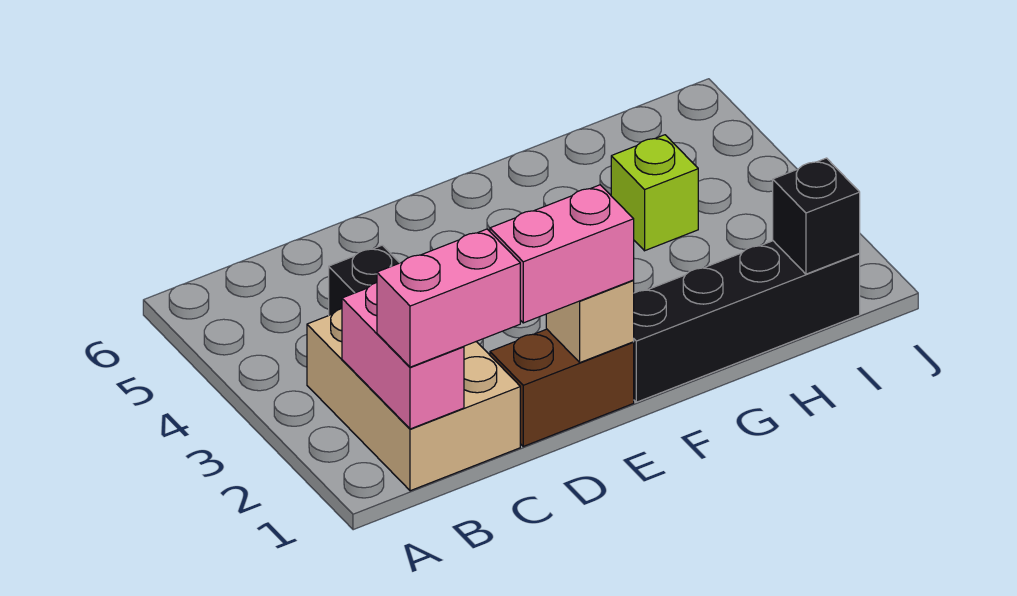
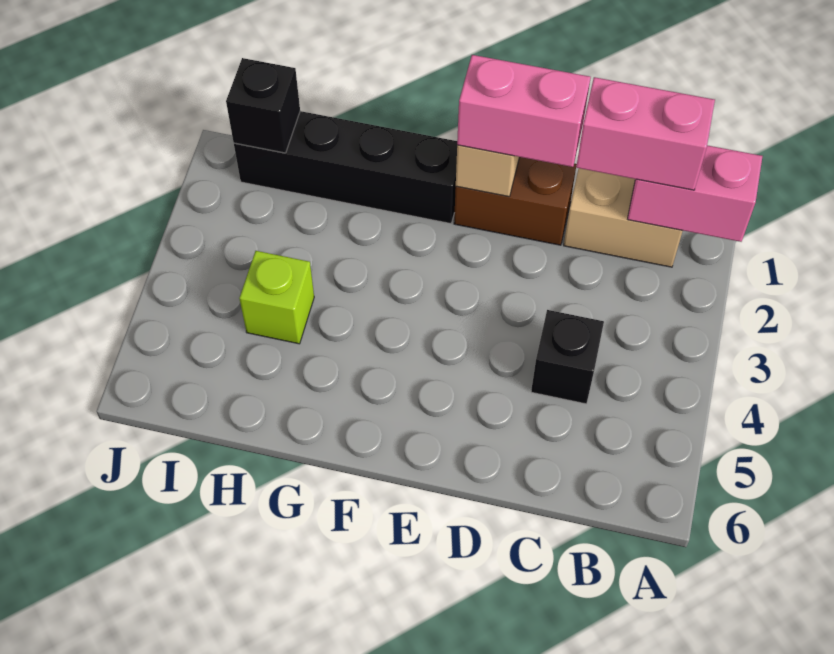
tan brick B1:C3 level 1 -> tan brick B1:C1 level 1
pink brick B1:B2 level 2 -> pink brick A1:B1 level 2

